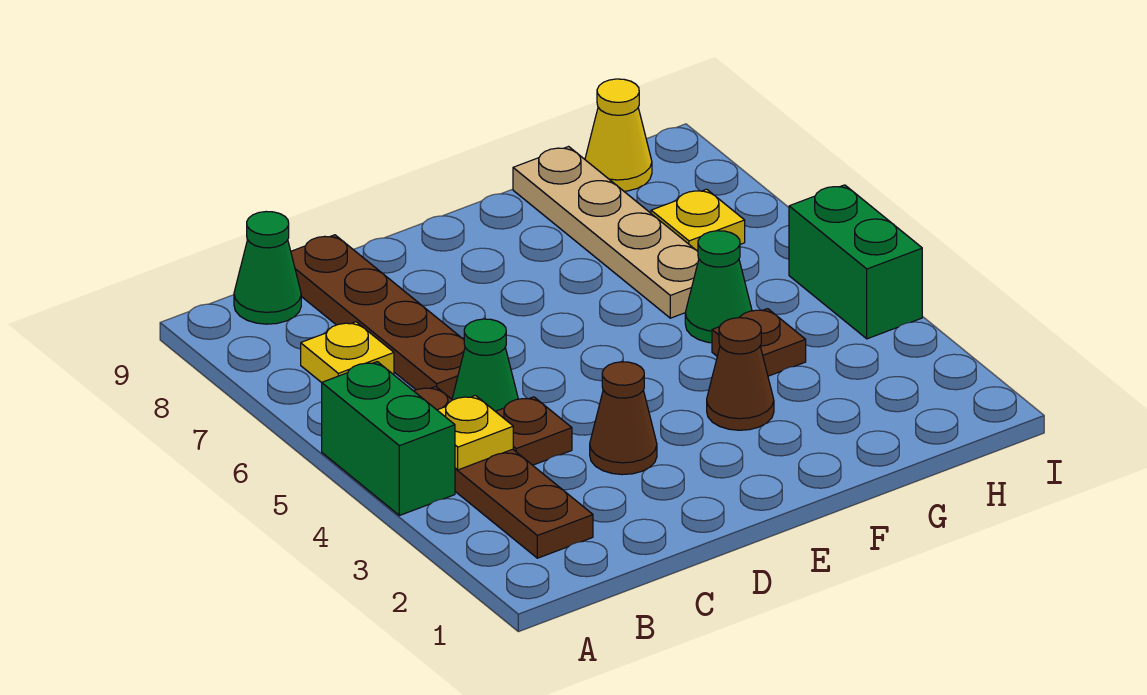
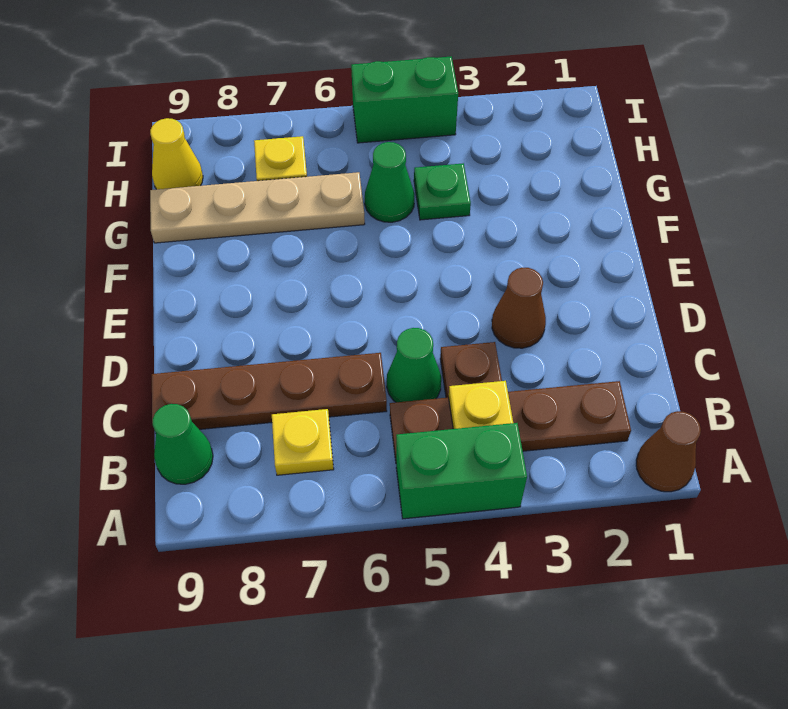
brown cone F3 level 1 -> brown cone A1 level 1
brown plate G4 level 1 -> green plate G4 level 1

